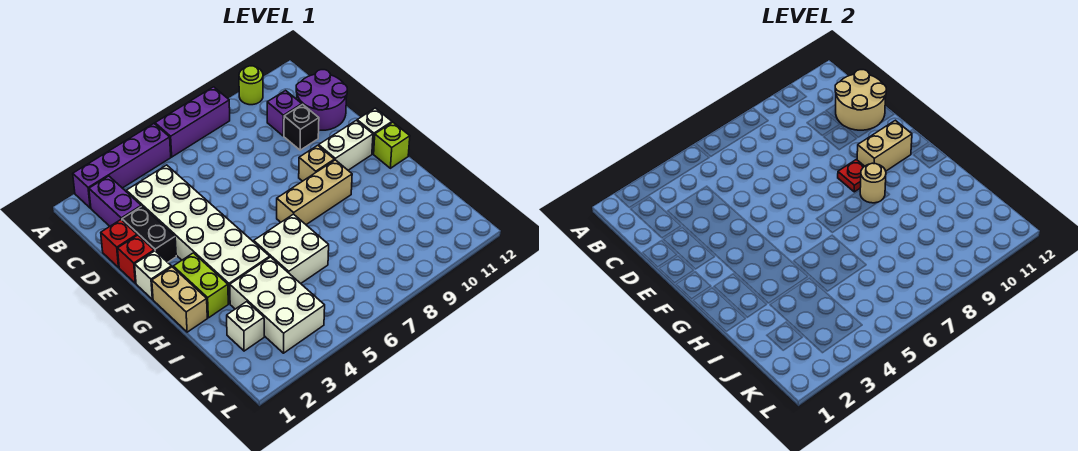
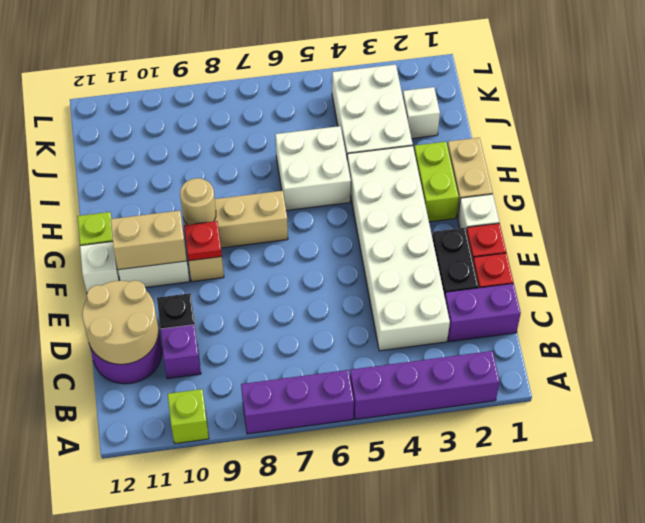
lime round brick A10 level 1 -> lime brick A10 level 1
purple brick B2:C2 level 1 -> purple brick C1:C2 level 1

